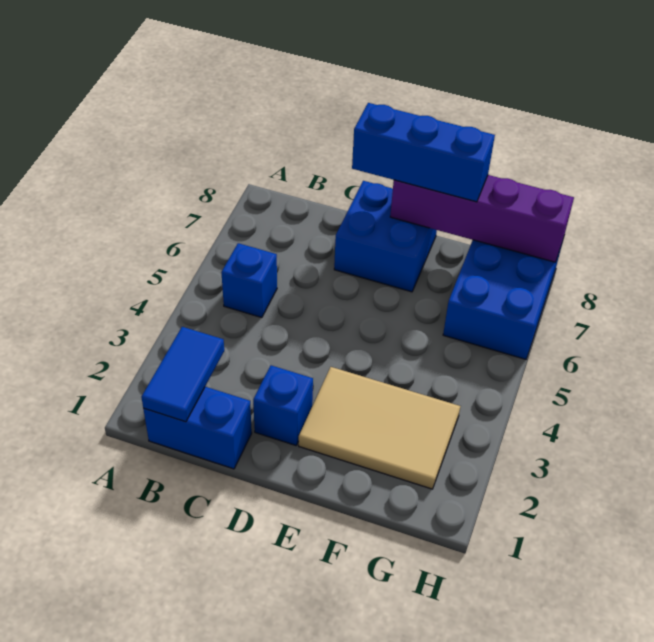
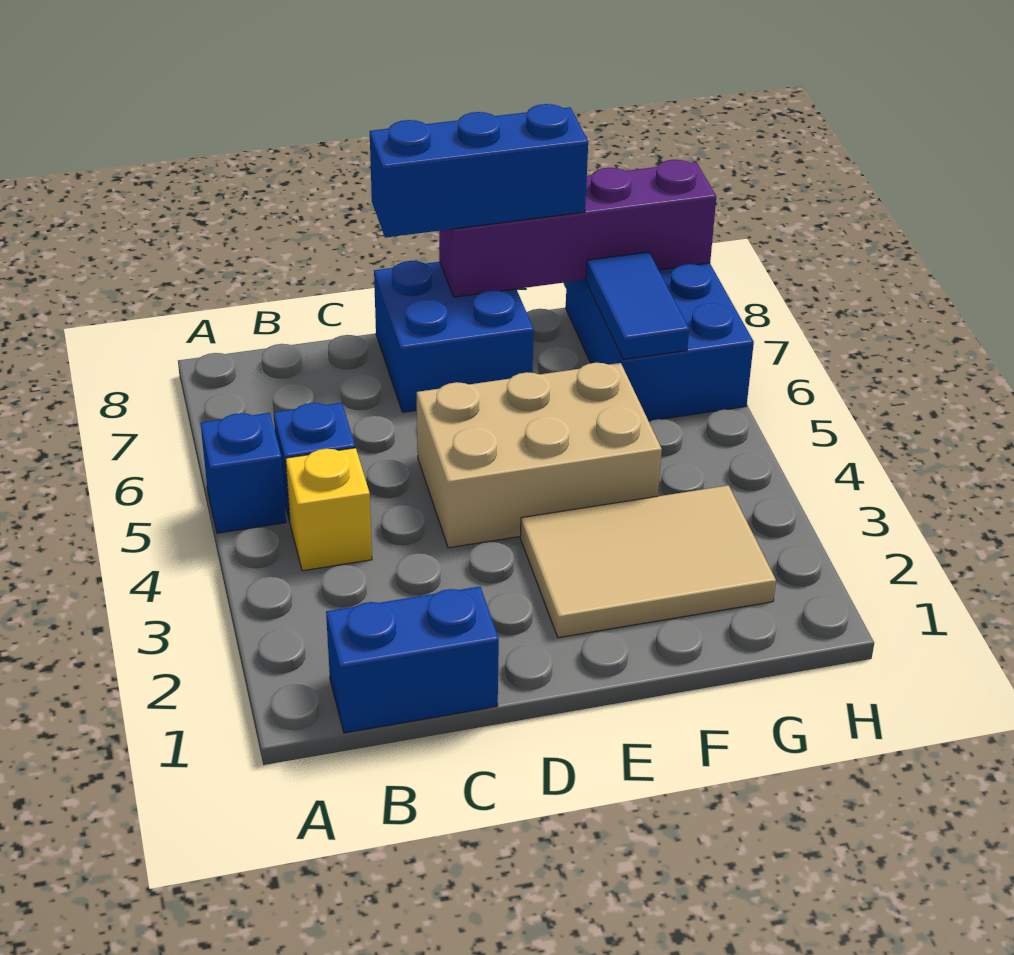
blue tile B1:B2 level 2 -> blue tile G6:G7 level 2
none -> yellow brick B4 level 1
blue brick D2 level 1 -> blue brick A5 level 1
none -> tan brick D4:F5 level 1

